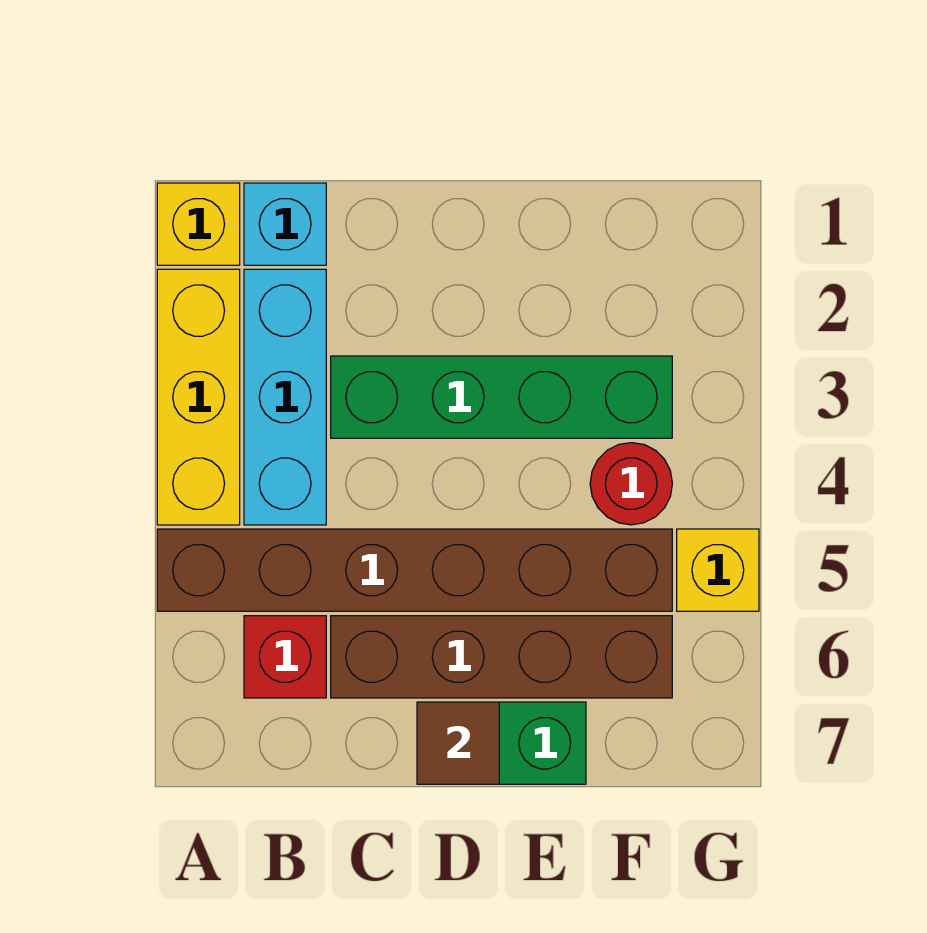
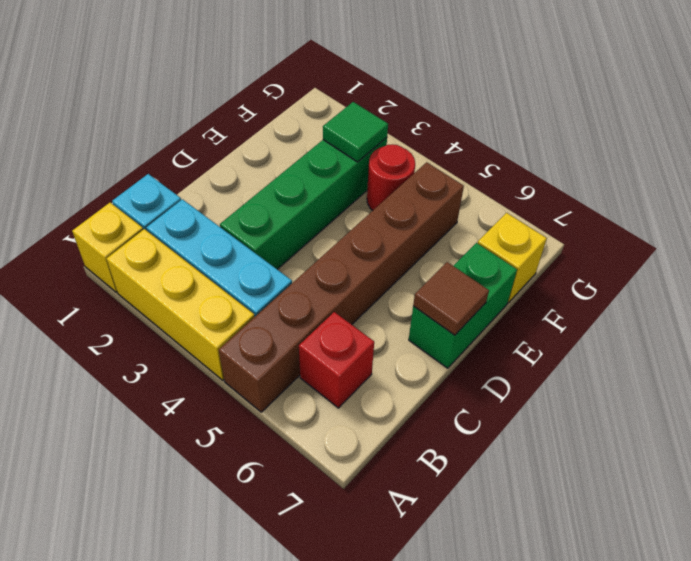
brown brick C6:F6 level 1 -> none
none -> green tile F3 level 2
yellow brick G5 level 1 -> yellow brick F7 level 1

